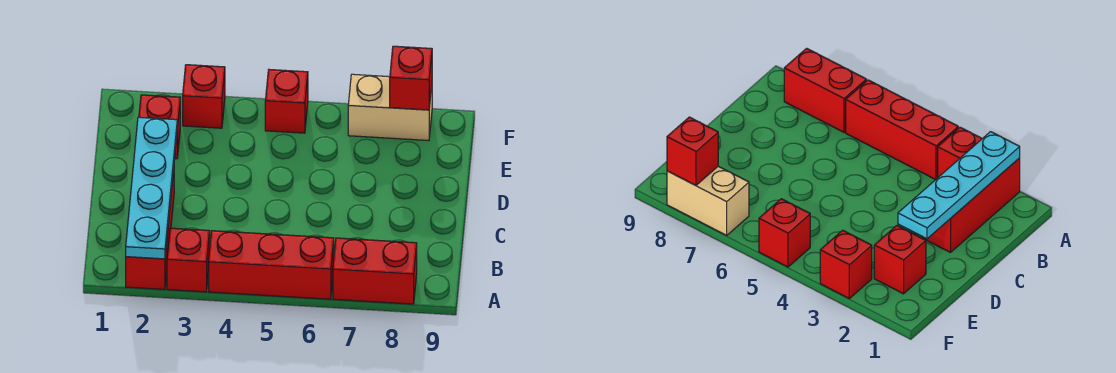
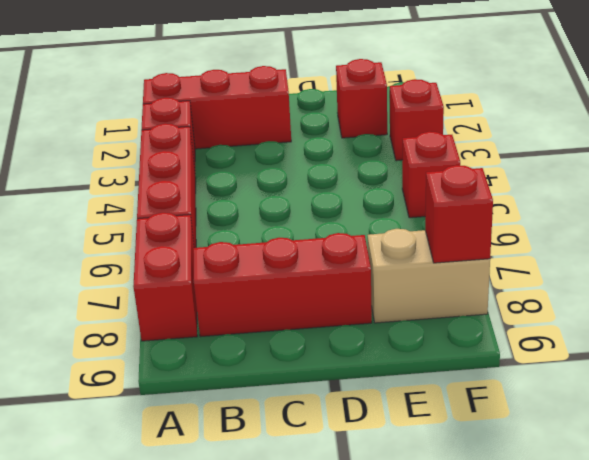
cyan plate A2:D2 level 2 -> none
none -> red brick B8:D8 level 1
tan brick F7:F8 level 1 -> tan brick E8:F8 level 1

